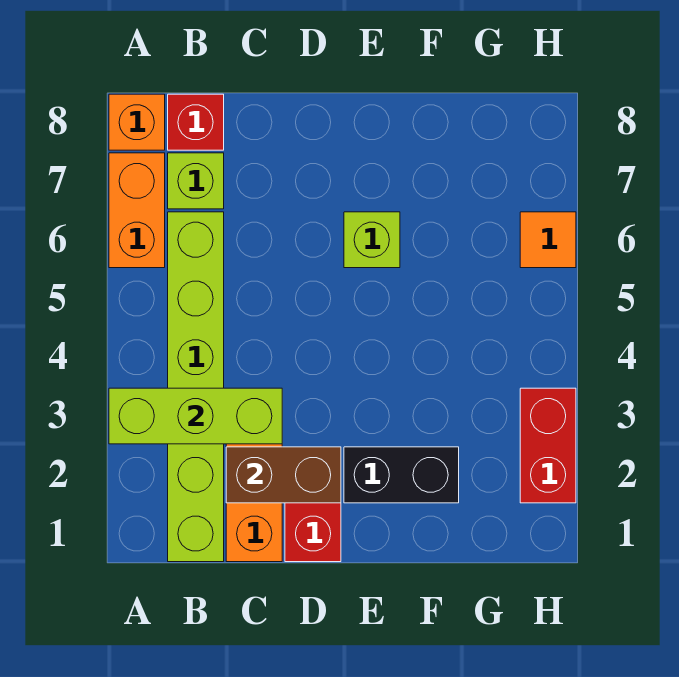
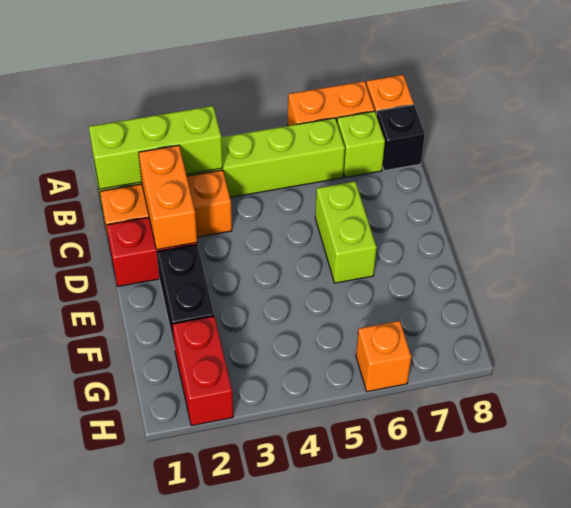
lime brick A3:C3 level 2 -> lime brick B1:B3 level 2
red brick B8 level 1 -> black brick B8 level 1
brown brick C2:D2 level 2 -> orange brick C2:D2 level 2
lime brick E6 level 1 -> lime brick D6:E6 level 1
red brick H2:H3 level 1 -> red brick G2:H2 level 1
orange tile H6 level 1 -> orange brick H6 level 1

